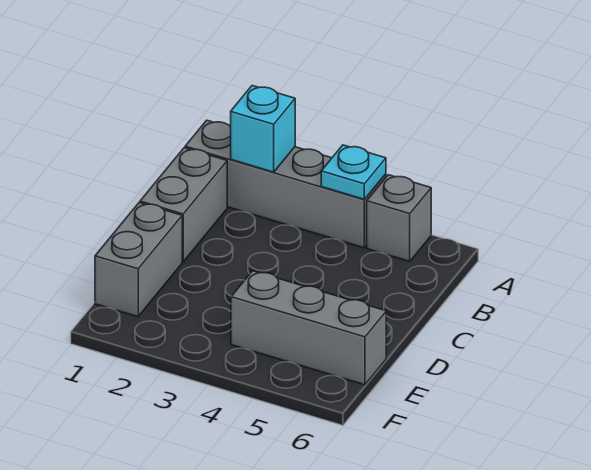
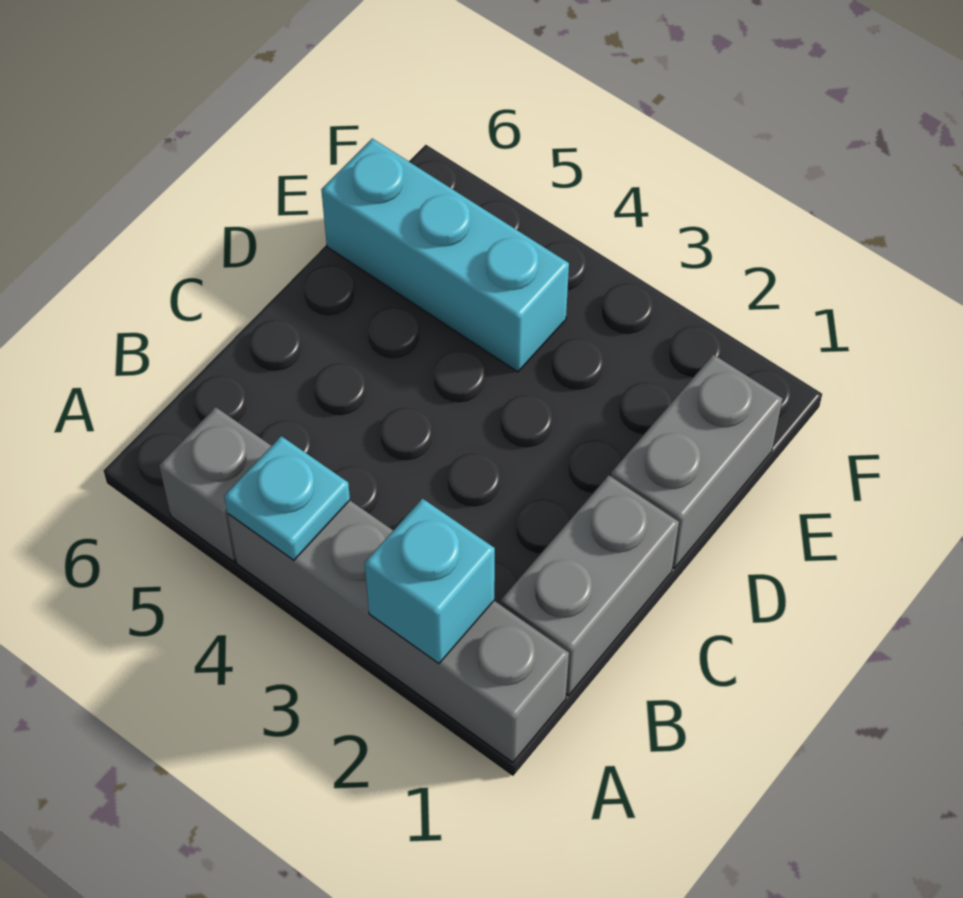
grey brick E4:E6 level 1 -> cyan brick E4:E6 level 1

